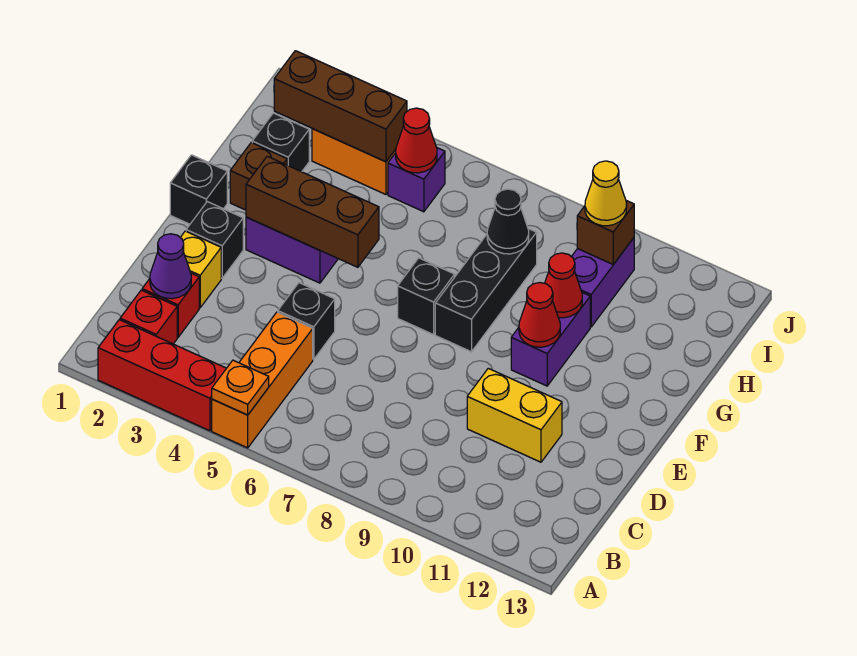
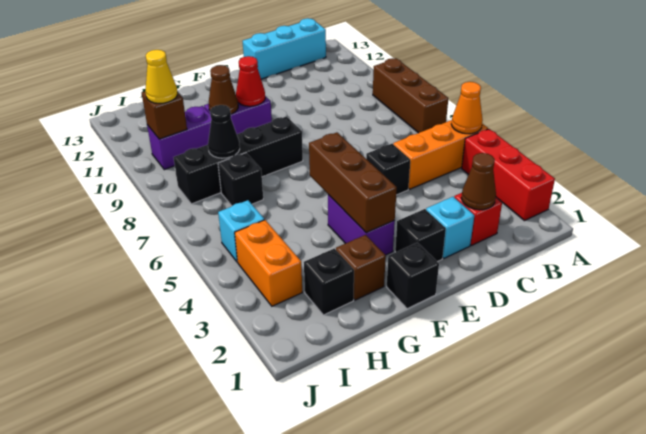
orange plate A5 level 2 -> orange cone A5 level 2
red brick B2 level 1 -> none
none -> cyan brick B13:D13 level 1
purple cone C2 level 2 -> brown cone C2 level 2
yellow brick D2 level 1 -> cyan brick D2 level 1
yellow brick D10:D11 level 1 -> none
black brick F7 level 1 -> black brick H7 level 1
black brick F8:H8 level 1 -> black brick F8:I8 level 1
red cone G10 level 2 -> brown cone G10 level 2
brown brick I2:I4 level 2 -> brown brick A7:A9 level 1
purple brick I5 level 1 -> cyan brick I5 level 1
red cone I5 level 2 -> none

